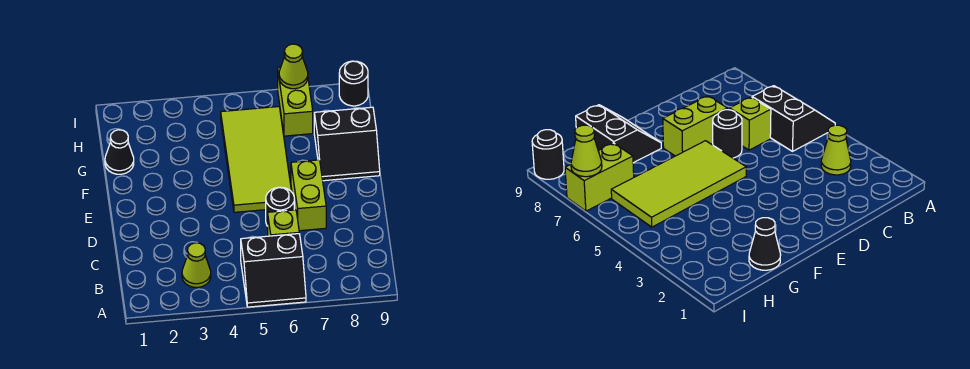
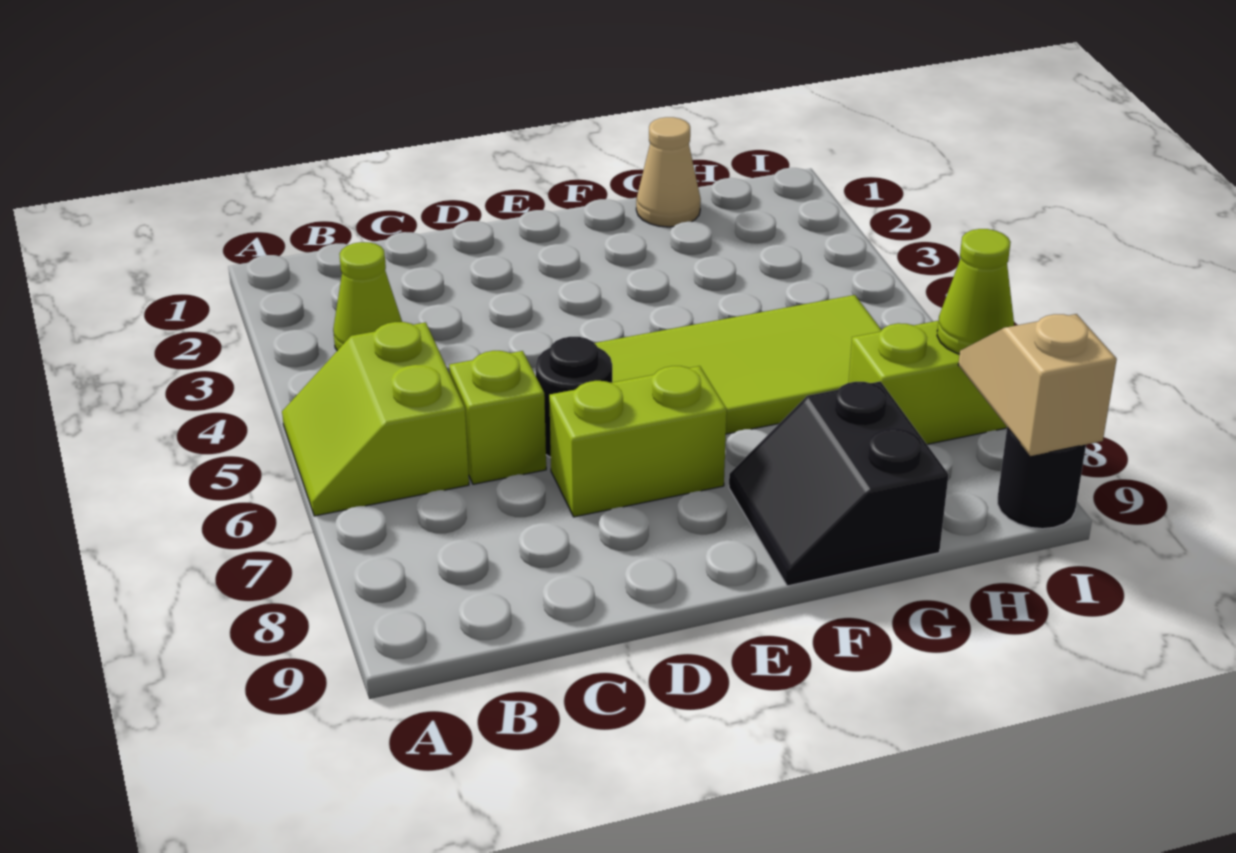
black slope A5:B6 level 1 top B -> lime slope A5:B6 level 1 top B
black cone G1 level 1 -> tan cone G1 level 1
none -> tan slope I8:I9 level 2 top 9

